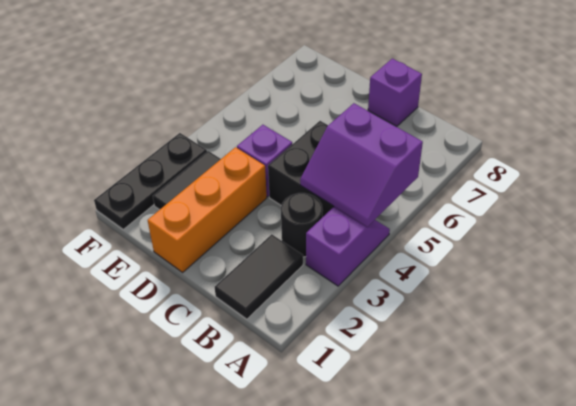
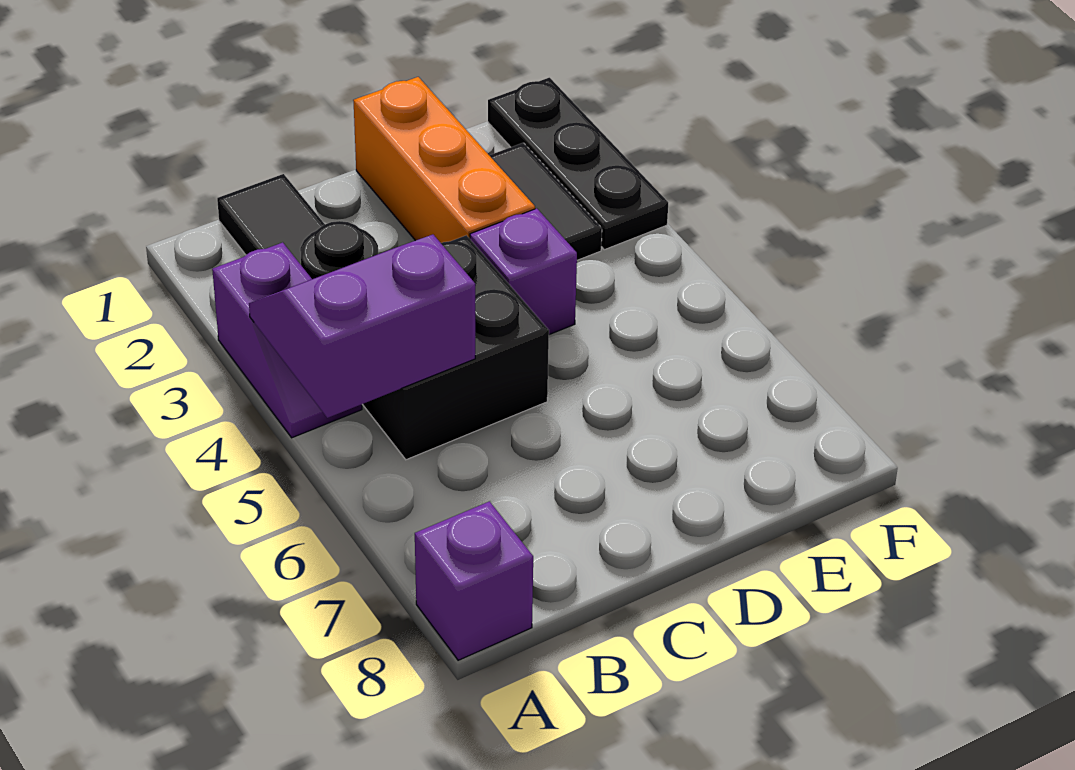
purple brick C8 level 1 -> purple brick A8 level 1

